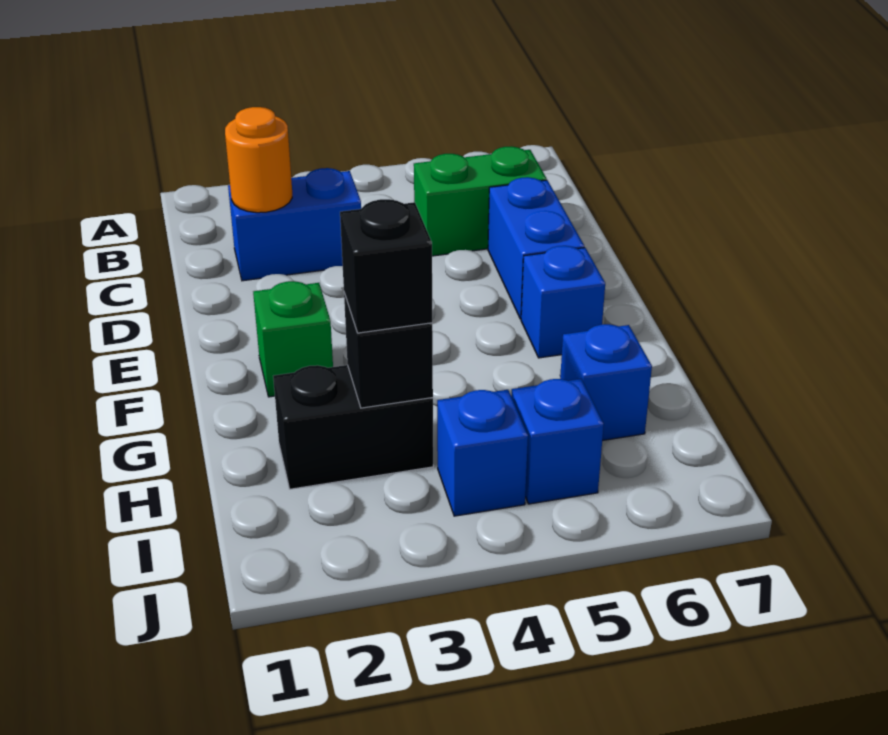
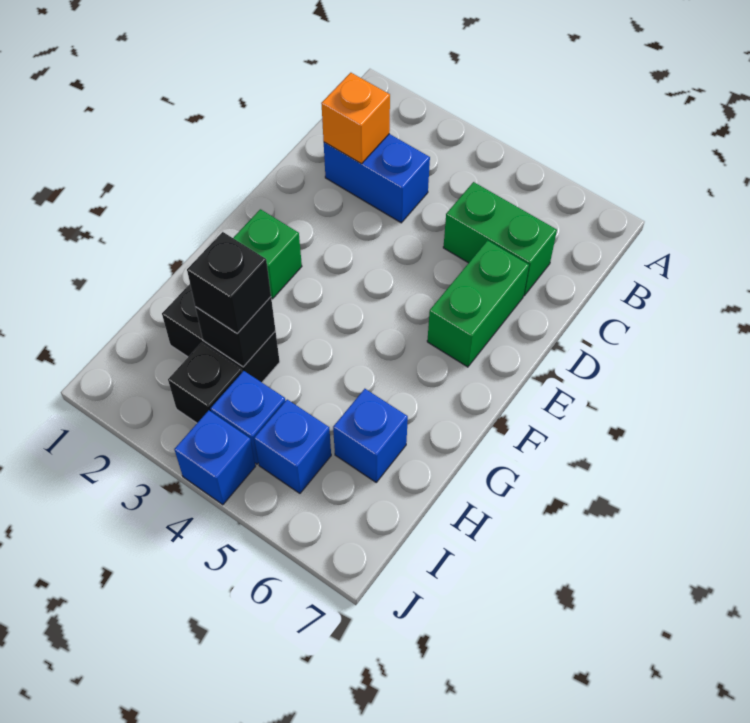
orange round brick C2 level 2 -> orange brick C2 level 2
blue brick D6:E6 level 1 -> green brick D6:E6 level 1
blue brick F6 level 1 -> blue brick J4 level 1
none -> black brick I3 level 1

